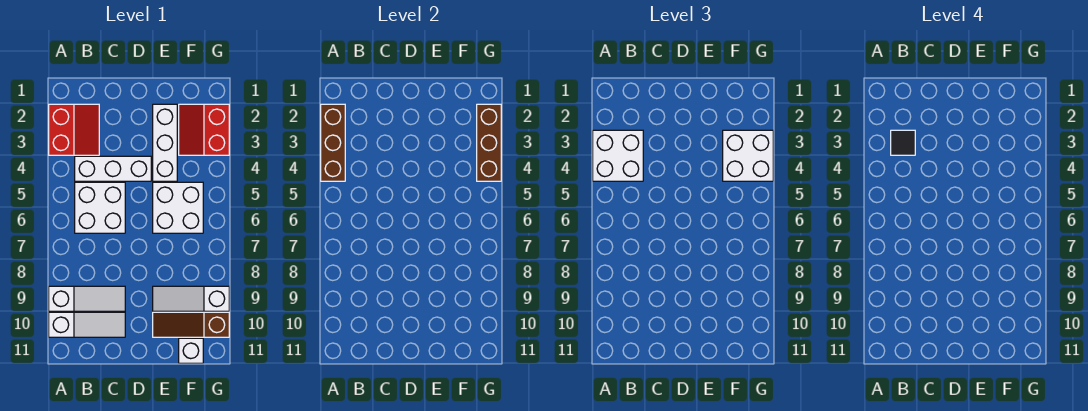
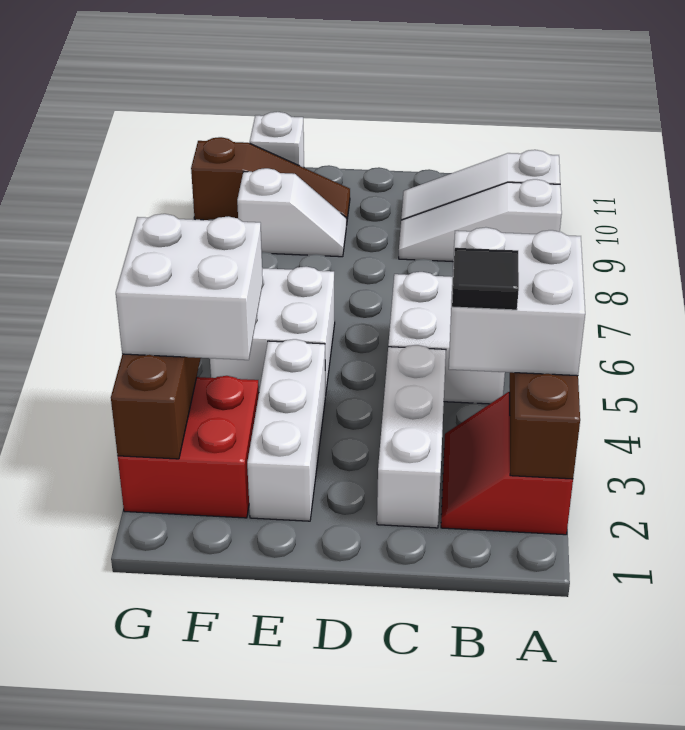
white brick B4:D4 level 1 -> white brick C2:C4 level 1
white slope E9:G9 level 1 top G -> white slope E9:F9 level 1 top F
red slope F2:G3 level 1 top G -> red brick F2:G3 level 1

